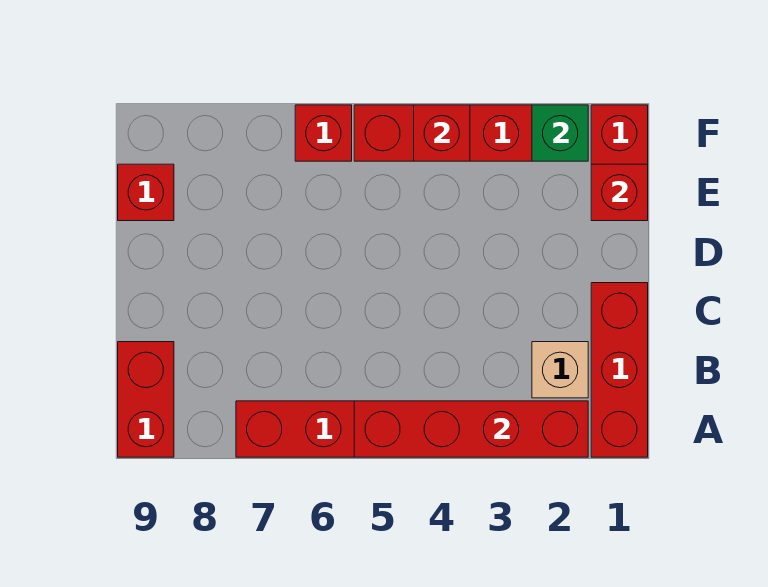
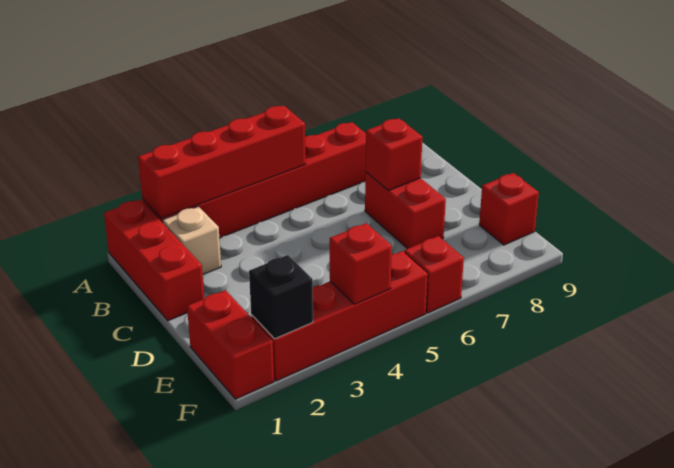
red brick A9:B9 level 1 -> red brick C7:D7 level 1
red brick E1 level 2 -> red brick C7 level 2
green brick F2 level 2 -> black brick F2 level 2

